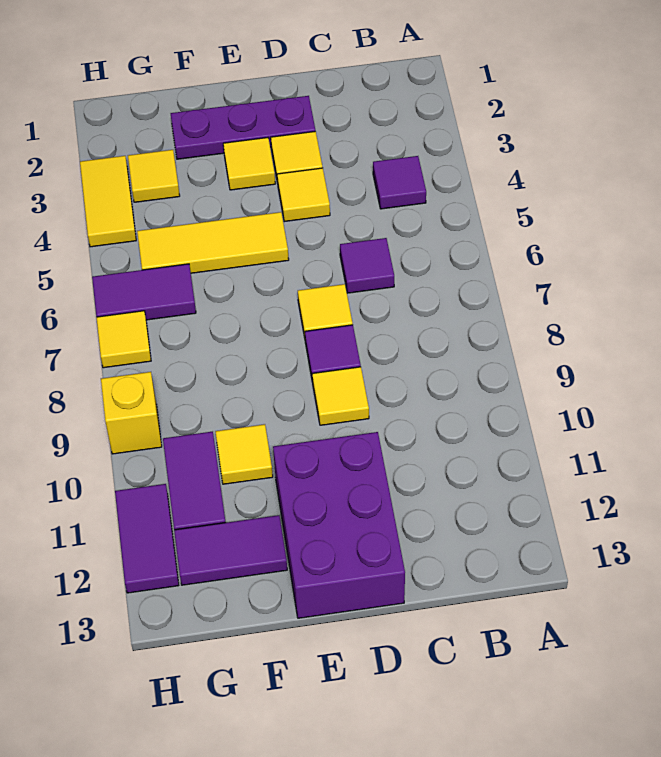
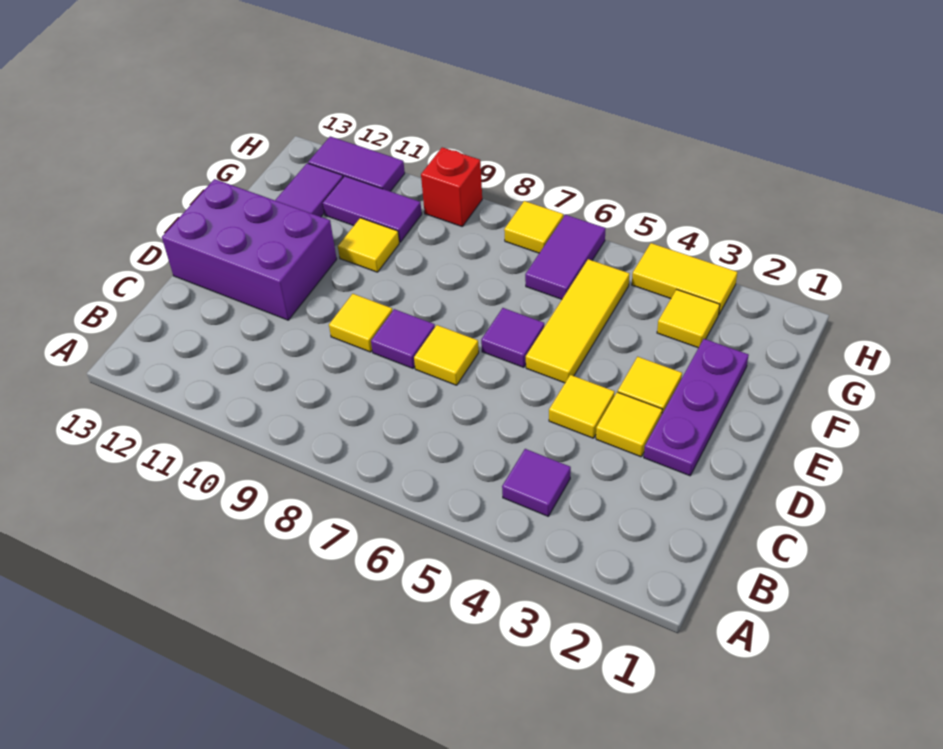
purple tile C6 level 1 -> purple tile E6 level 1
yellow brick H9 level 1 -> red brick H9 level 1

